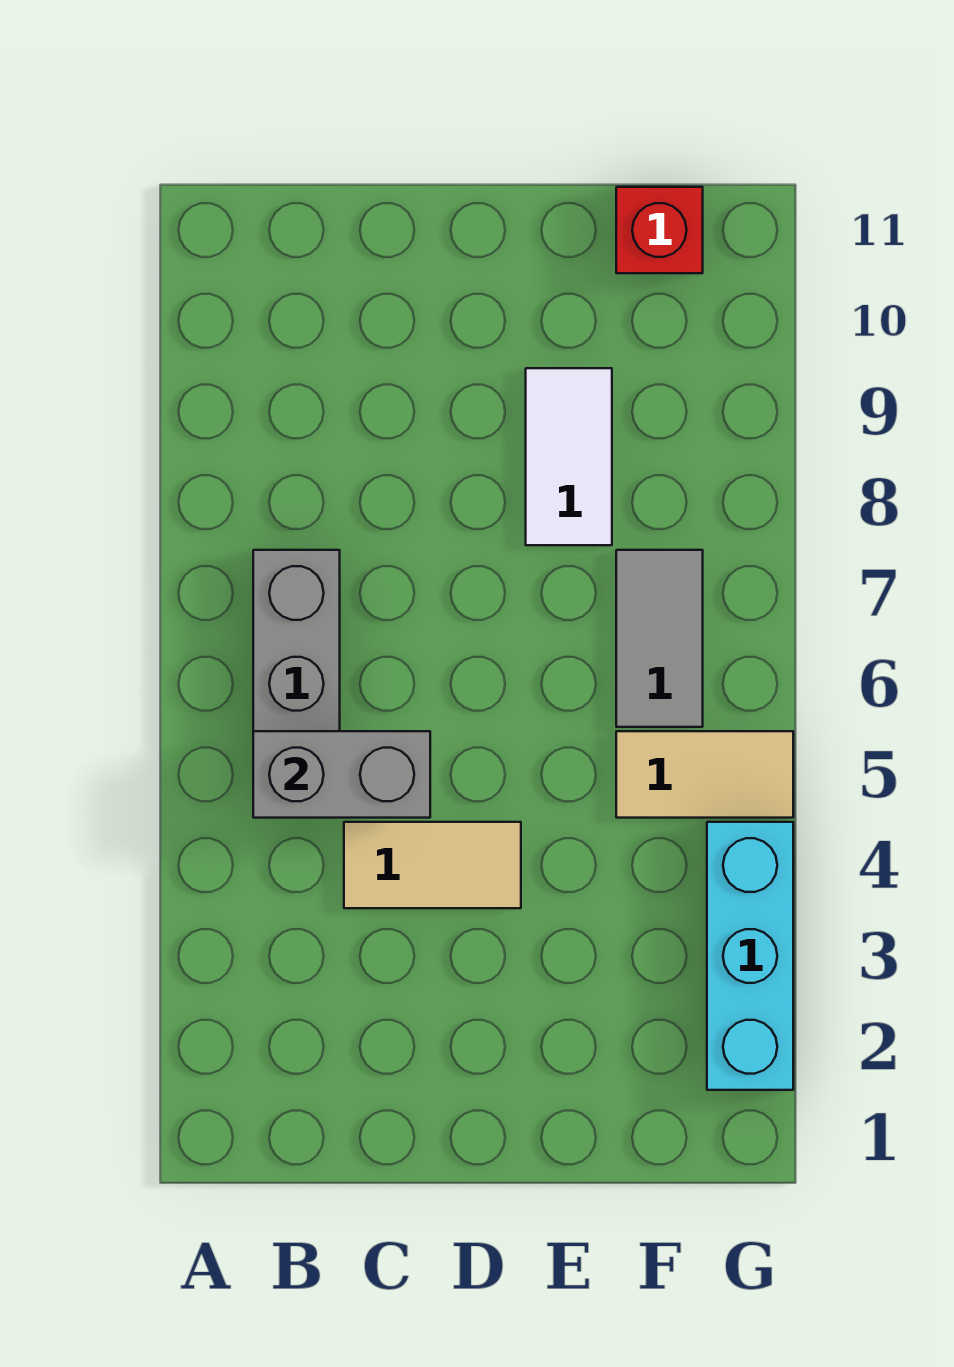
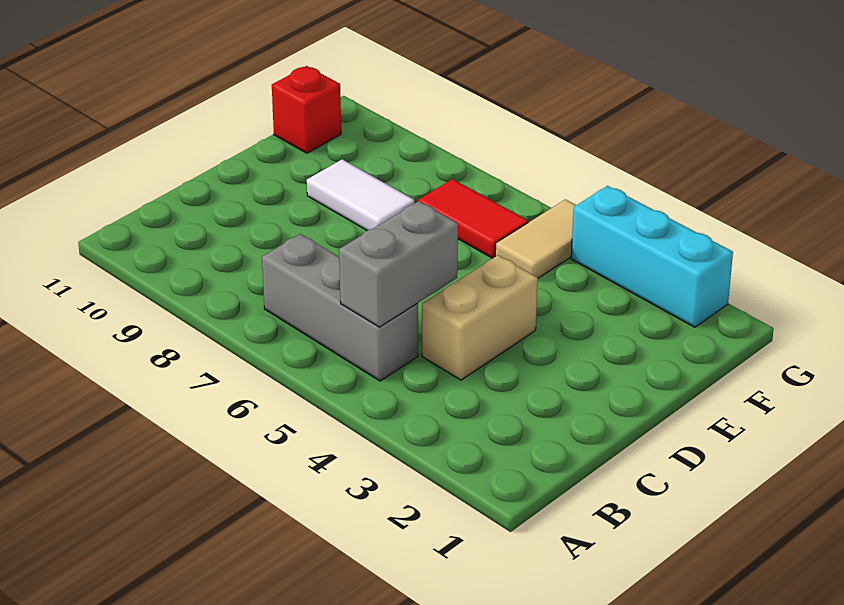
tan tile C4:D4 level 1 -> tan brick C4:D4 level 1
grey tile F6:F7 level 1 -> red tile F6:F7 level 1

